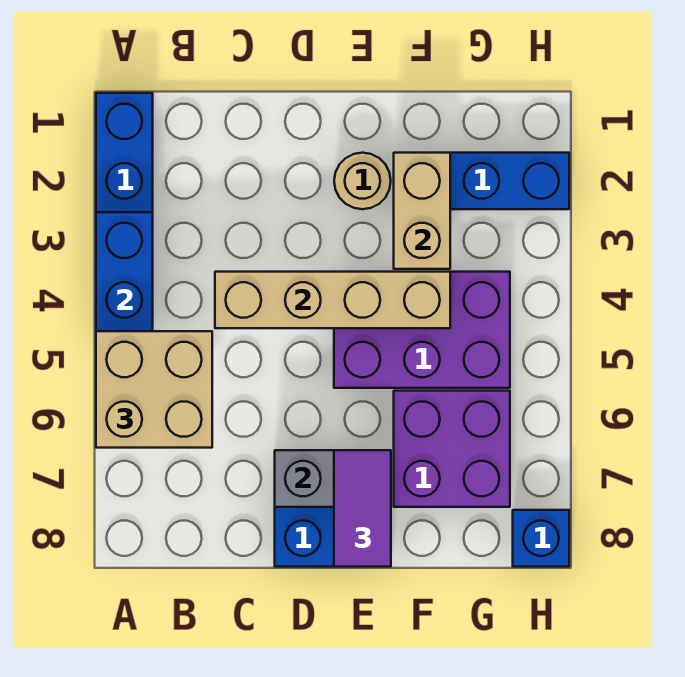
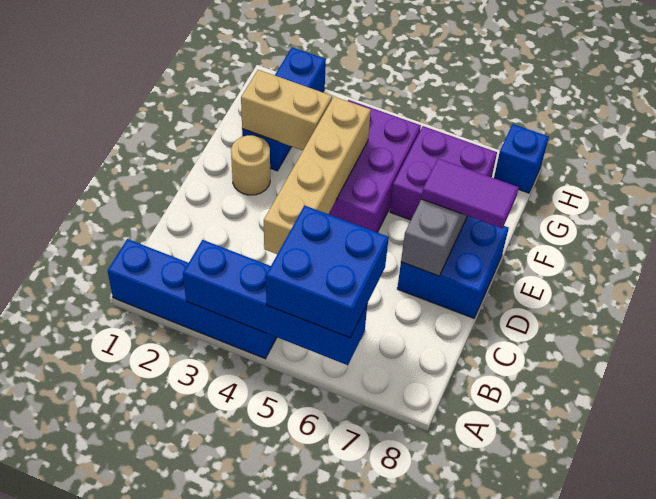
tan brick A5:B6 level 3 -> blue brick A5:B6 level 3

